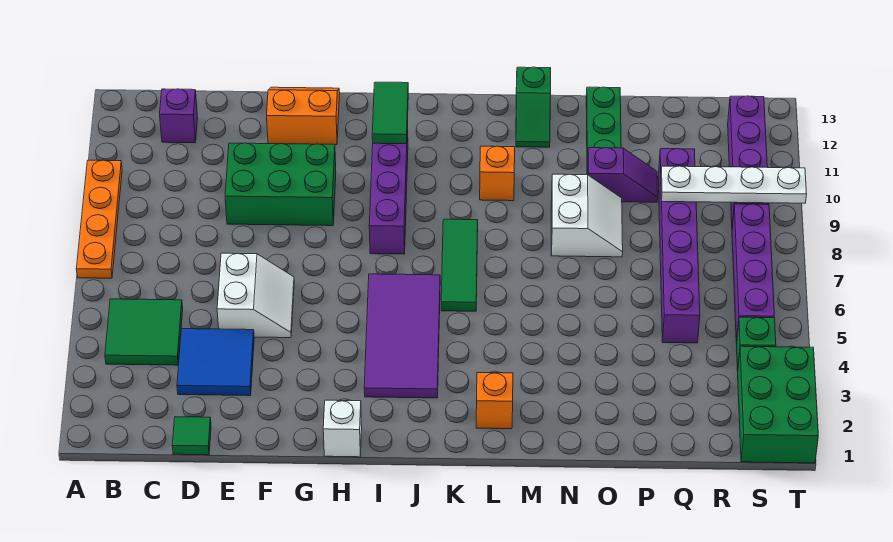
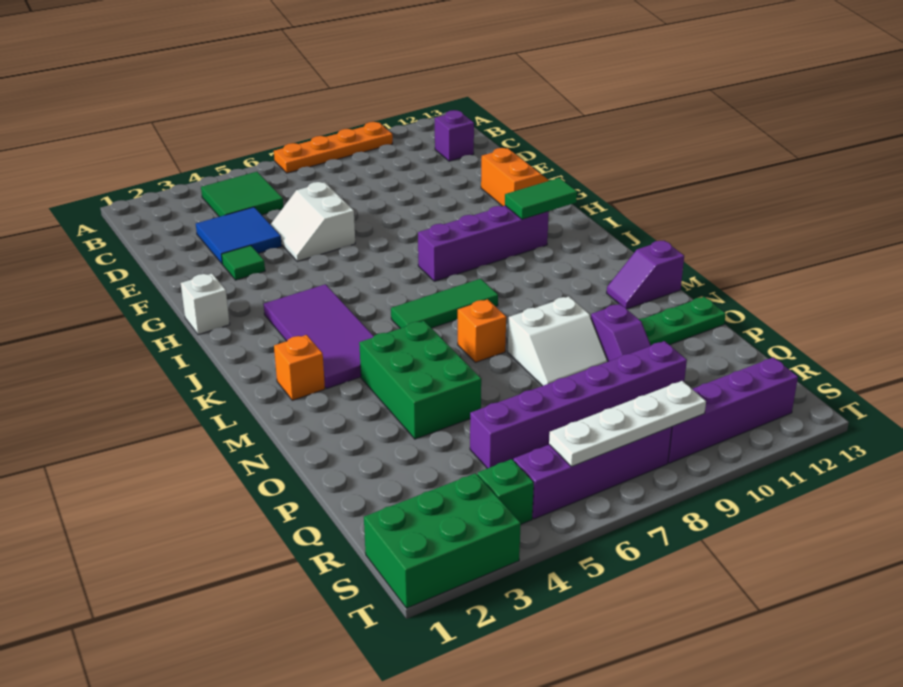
green tile D1 level 1 -> green tile F3 level 1
white slope E5:F6 level 1 top E -> white slope E5:F6 level 1 top 6
green brick E9:G10 level 1 -> green brick M4:O5 level 1
purple tile I3:J6 level 1 -> purple tile I3:L4 level 1
orange brick L10 level 1 -> orange brick M7 level 1
green slope M12:M13 level 1 top 13 -> purple slope M12:M13 level 1 top 13
white plate Q9:T9 level 2 -> white plate S6:S9 level 2

